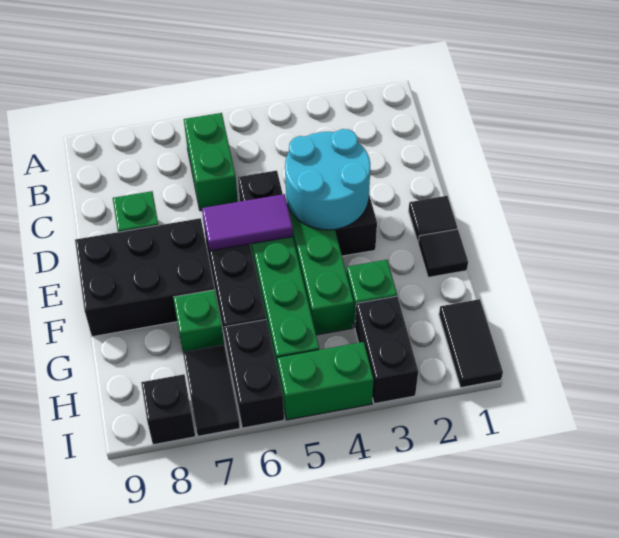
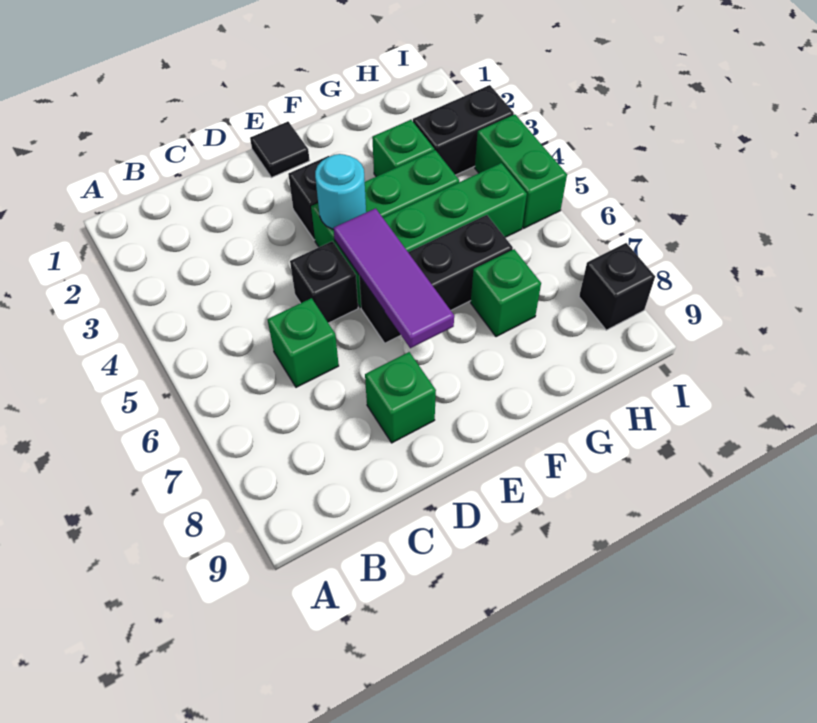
green brick B6:C6 level 1 -> green brick C6 level 1
cyan round brick D3:E4 level 2 -> cyan round brick E4 level 2
purple tile E5:E6 level 2 -> purple tile E5:E7 level 2
black brick E7:F9 level 1 -> none
black tile F1 level 1 -> none
black tile H1:I1 level 1 -> none
black brick H6:I6 level 1 -> none
black tile H7:I7 level 1 -> none

